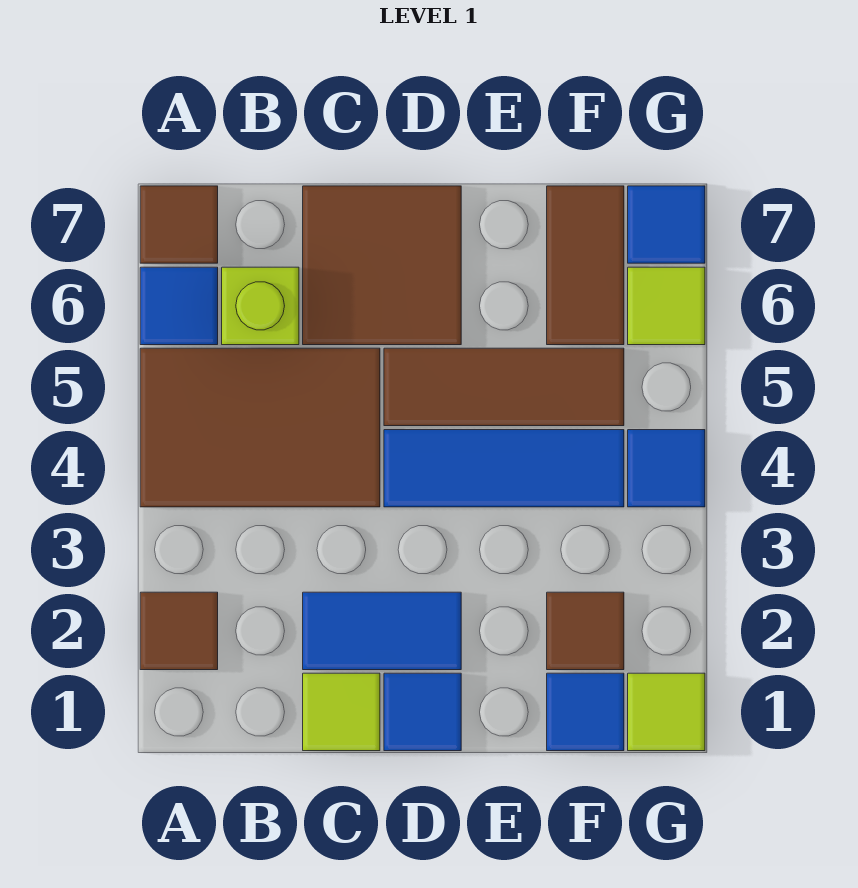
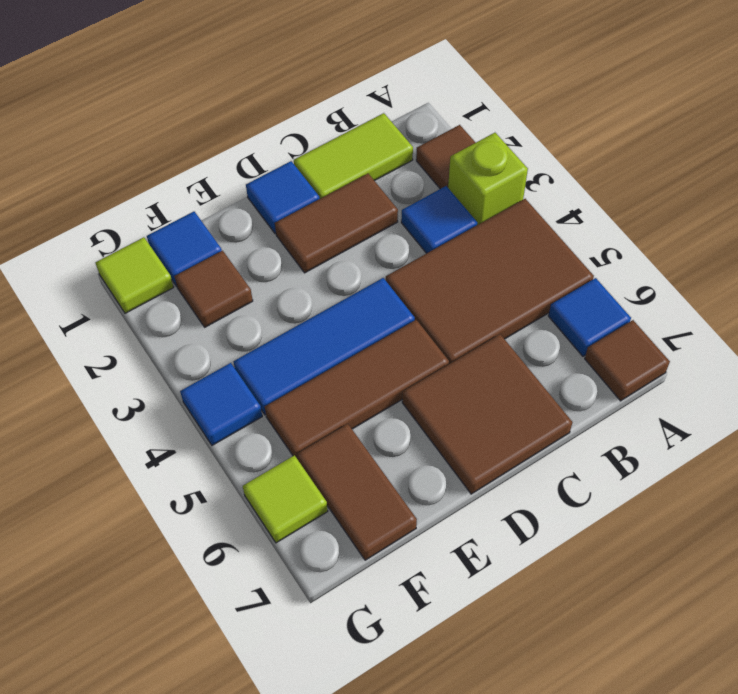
lime brick B6 level 1 -> lime brick A3 level 1
lime tile C1 level 1 -> lime tile B1:C1 level 1
blue tile C2:D2 level 1 -> brown tile C2:D2 level 1
blue tile G7 level 1 -> blue tile B3 level 1

